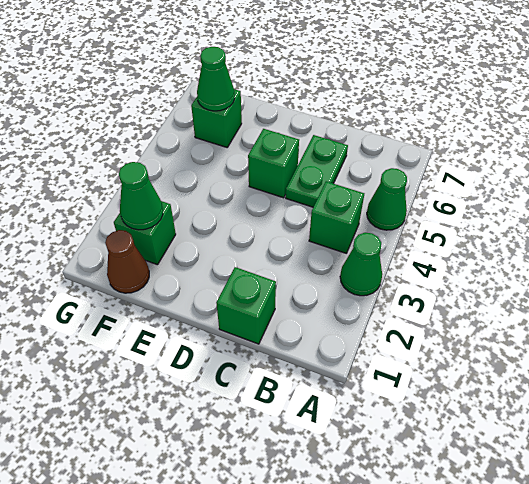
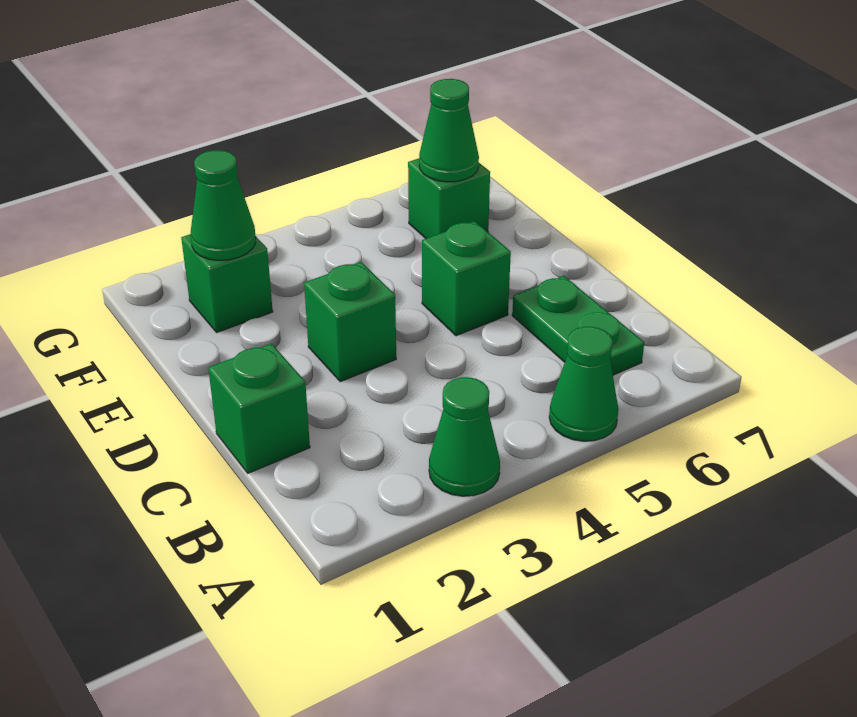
green brick B4 level 1 -> green brick D3 level 1
green plate C5:C6 level 1 -> green plate B6:C6 level 1
brown cone F1 level 1 -> none

